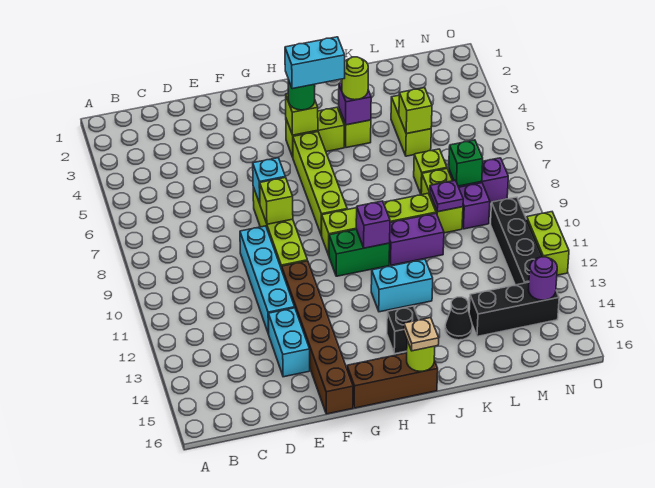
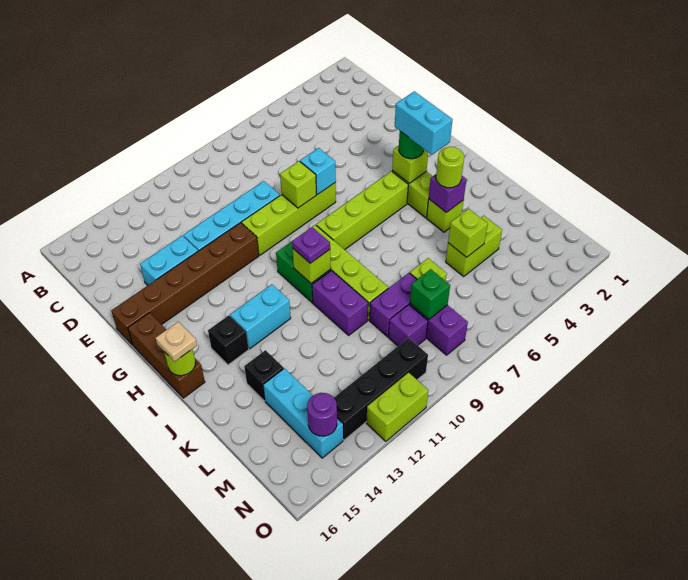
purple brick I10 level 2 -> lime brick I10 level 2
cyan brick I12:J12 level 1 -> cyan brick I12:I13 level 1
black cone K14 level 1 -> black brick K14 level 1
lime brick L8:L9 level 1 -> purple brick L8:L9 level 1
purple plate L9 level 2 -> purple plate I10 level 3
black brick L14:N14 level 1 -> cyan brick L14:N14 level 1

